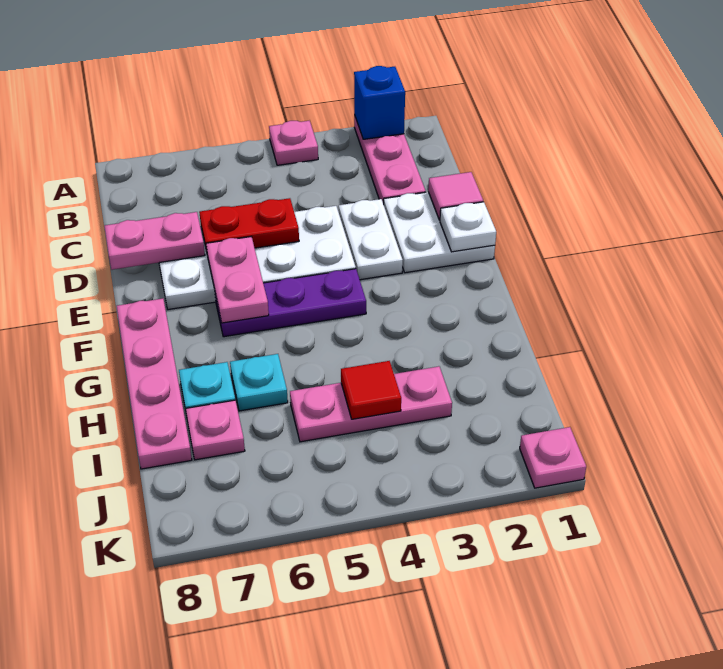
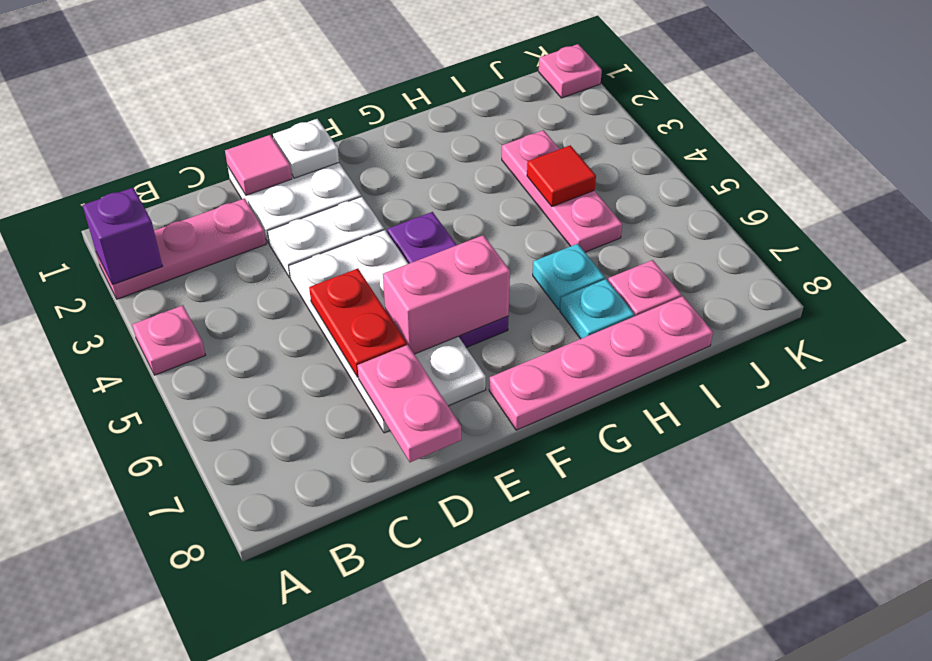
blue brick A2 level 2 -> purple brick A2 level 2
pink plate E6:F6 level 2 -> pink brick E6:F6 level 2

